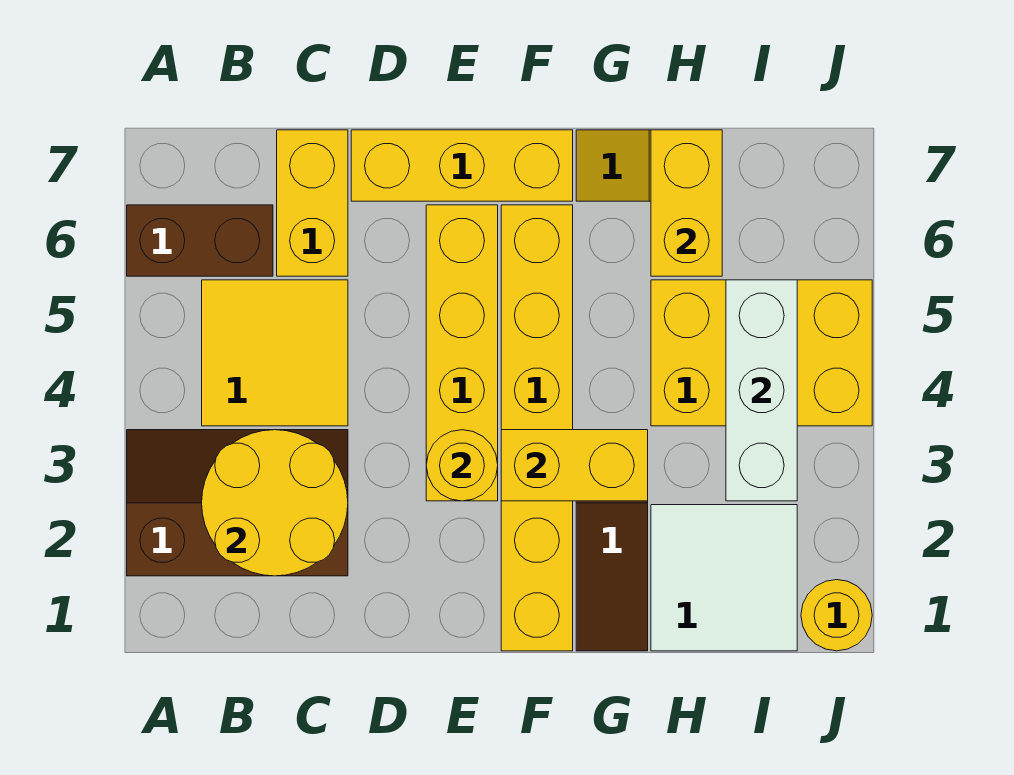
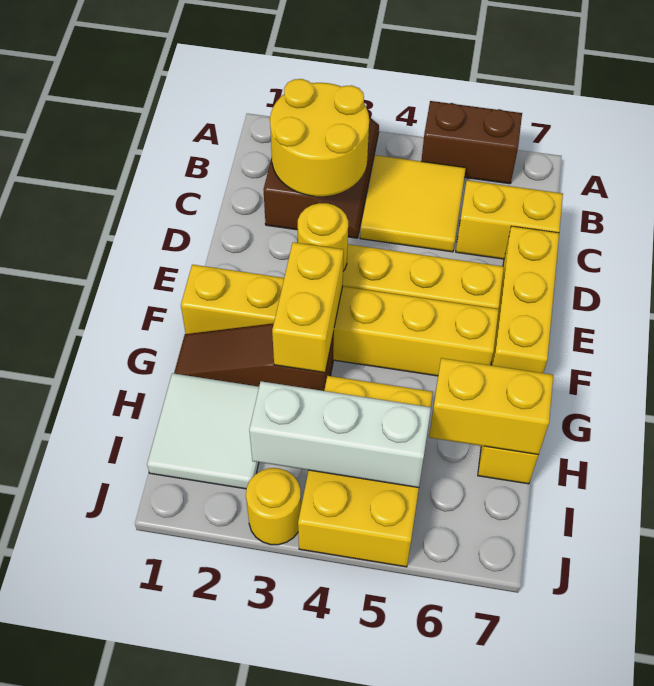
brown brick A6:B6 level 1 -> brown brick A5:A6 level 1
yellow round brick J1 level 1 -> yellow round brick J3 level 1

